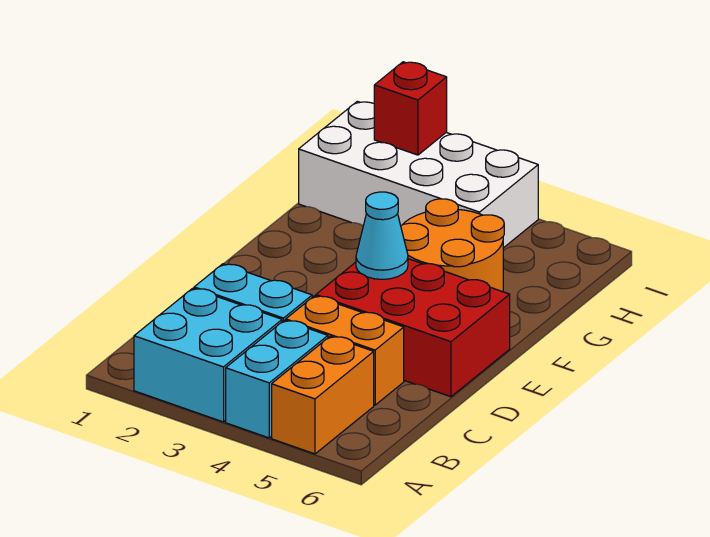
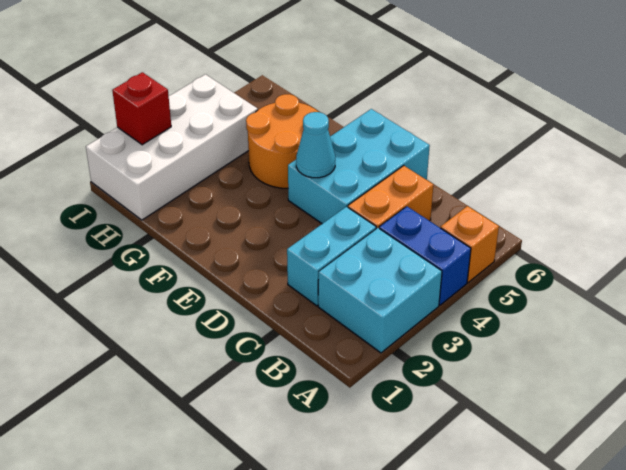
cyan brick A4:B4 level 1 -> blue brick A4:B4 level 1
orange brick A5:B5 level 1 -> orange brick A5 level 1
red brick D4:E6 level 1 -> cyan brick D4:E6 level 1

